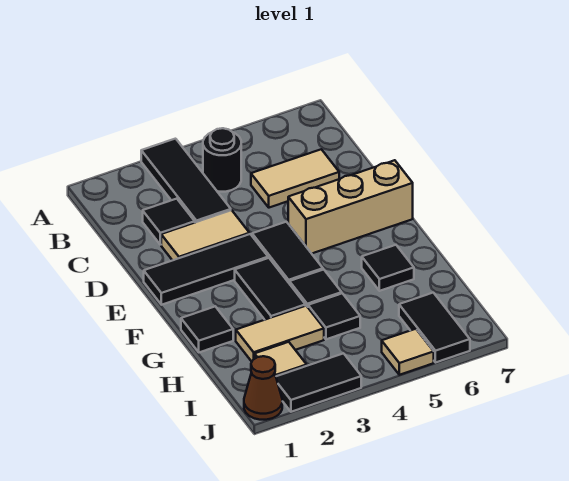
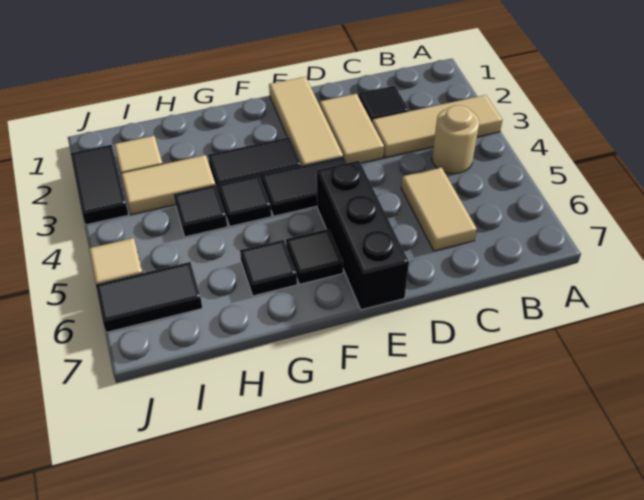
black tile A3:C3 level 1 -> tan tile A3:C3 level 1
black round brick B4 level 1 -> tan round brick B4 level 1
black tile E1:E3 level 1 -> tan tile E1:E3 level 1
tan brick E5:E7 level 1 -> black brick E5:E7 level 1
black tile G1 level 1 -> black tile F6 level 1
tan tile H2:H3 level 1 -> tan tile H3:I3 level 1
brown cone J1 level 1 -> none

